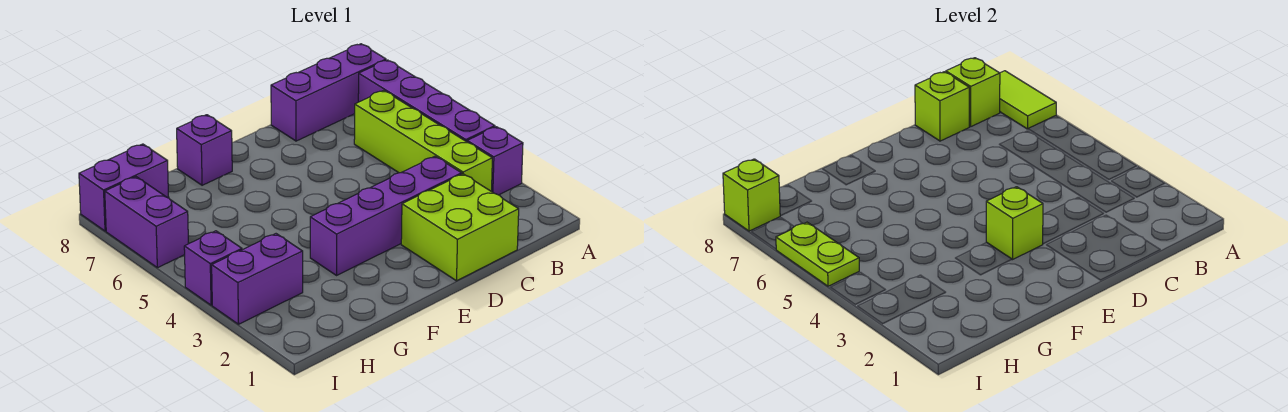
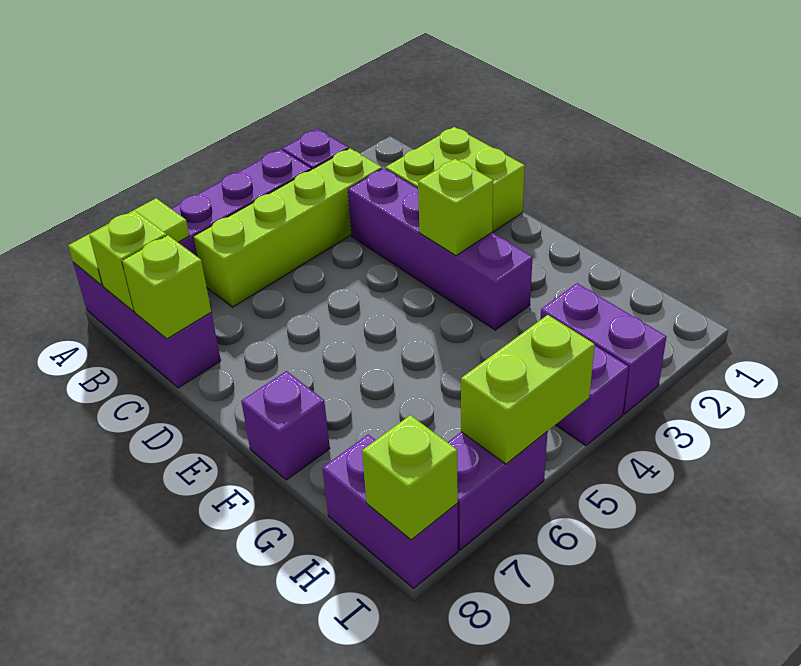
lime plate I5:I6 level 2 -> lime brick I5:I6 level 2

